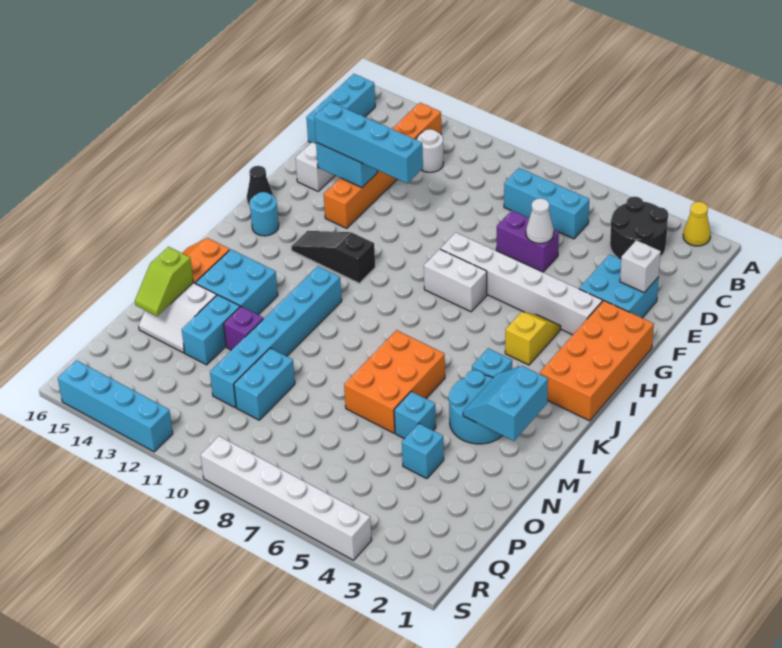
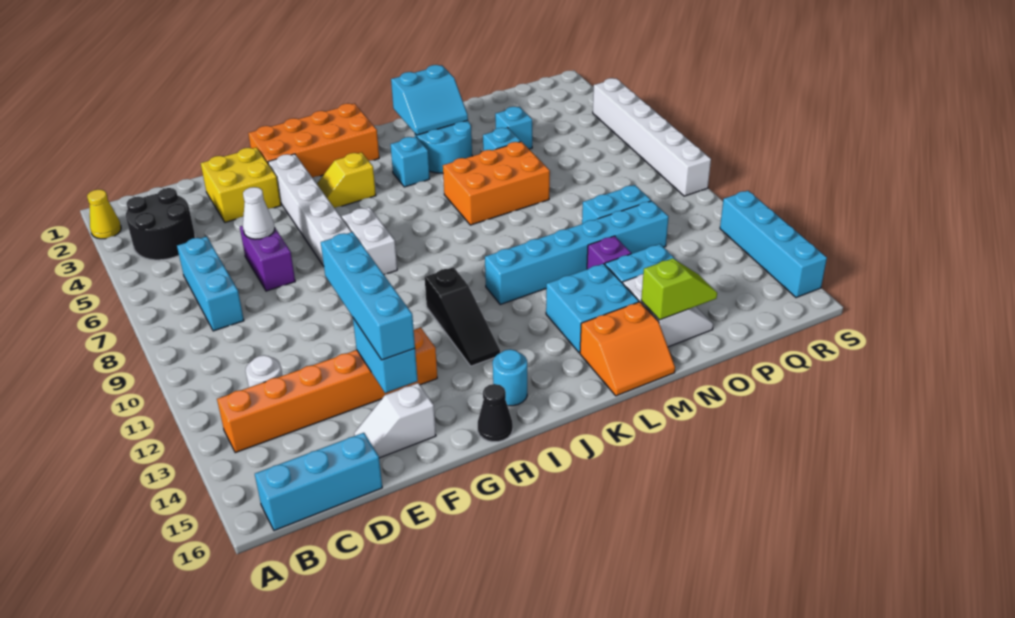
cyan brick E2:F3 level 1 -> yellow brick E2:F3 level 1
white brick E2 level 2 -> none

